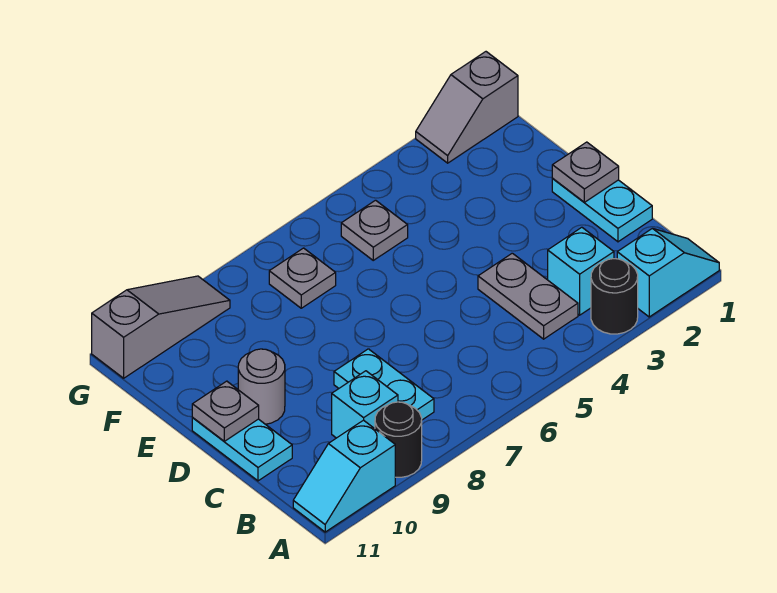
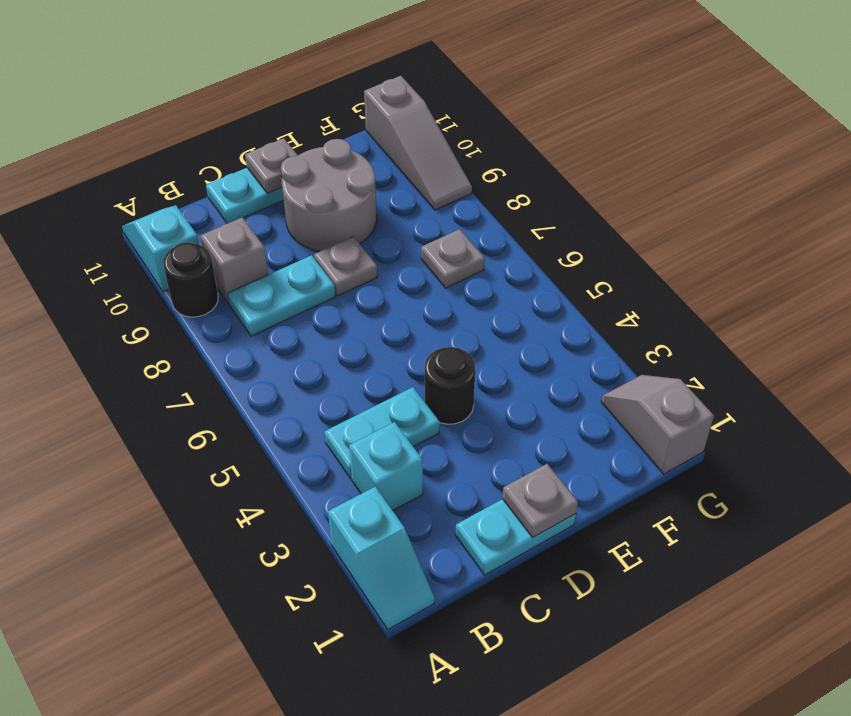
black round brick A3 level 1 -> black round brick D4 level 1
grey plate B4:C4 level 1 -> cyan plate B4:C4 level 1
cyan brick B9 level 1 -> grey brick B9 level 1
grey round brick D10 level 1 -> grey round brick D9:E10 level 1
grey plate F5 level 1 -> grey plate D8 level 1

